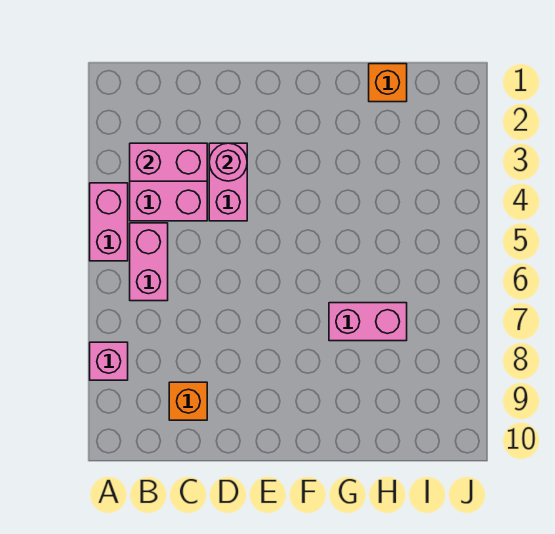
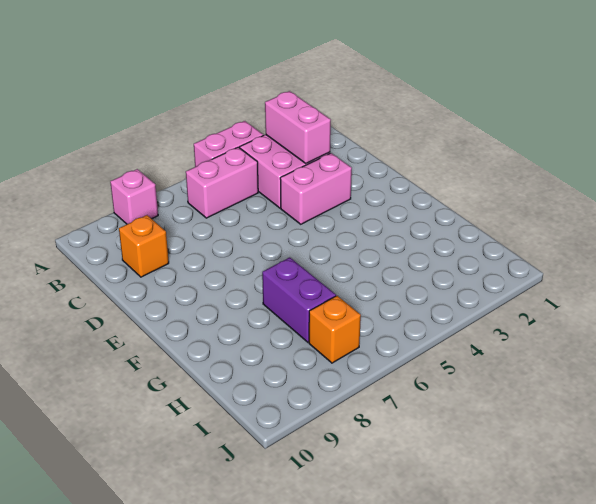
pink round brick D3 level 2 -> none
pink brick G7:H7 level 1 -> purple brick G7:H7 level 1
orange brick H1 level 1 -> orange brick I7 level 1

